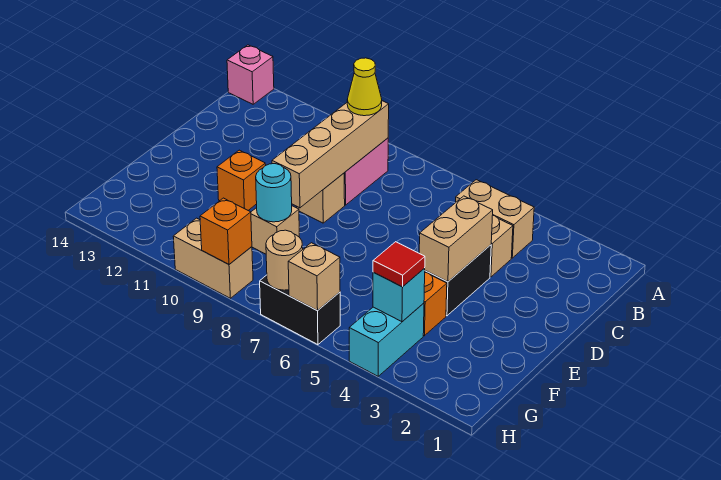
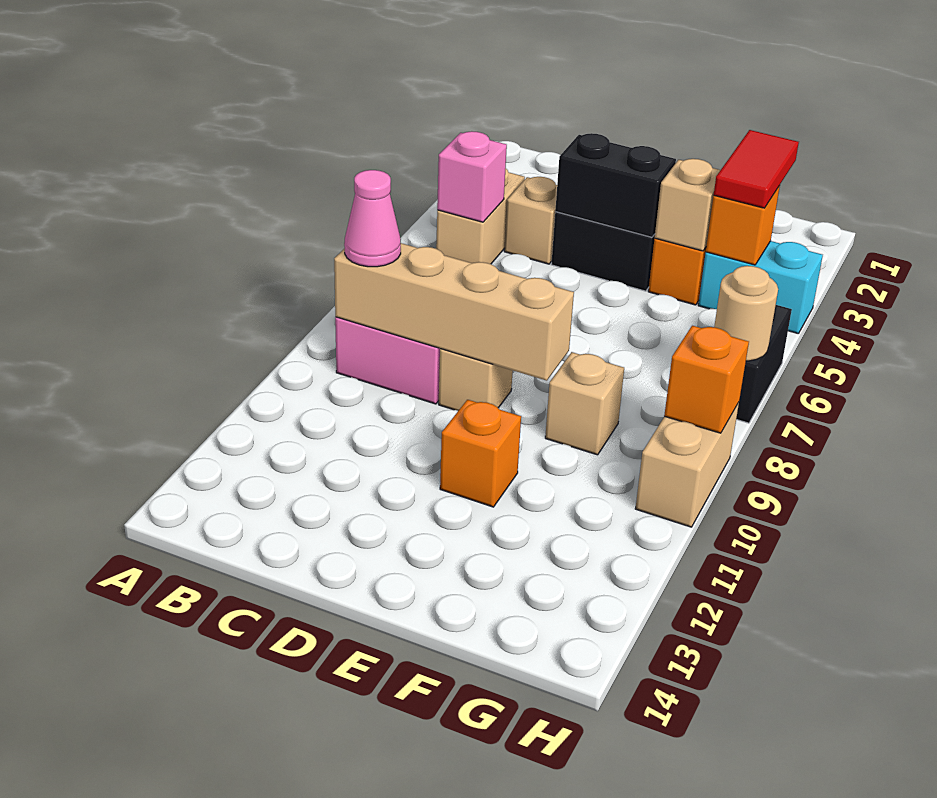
pink brick A14 level 1 -> pink brick B5 level 2
yellow cone B9 level 3 -> pink cone B9 level 3
tan brick D4:E4 level 2 -> black brick D4:E4 level 2
cyan round brick F9 level 2 -> none
cyan brick G4 level 2 -> orange brick G4 level 2
red tile G4 level 3 -> red tile G3:G4 level 3
tan brick H6 level 2 -> tan brick F4 level 2

